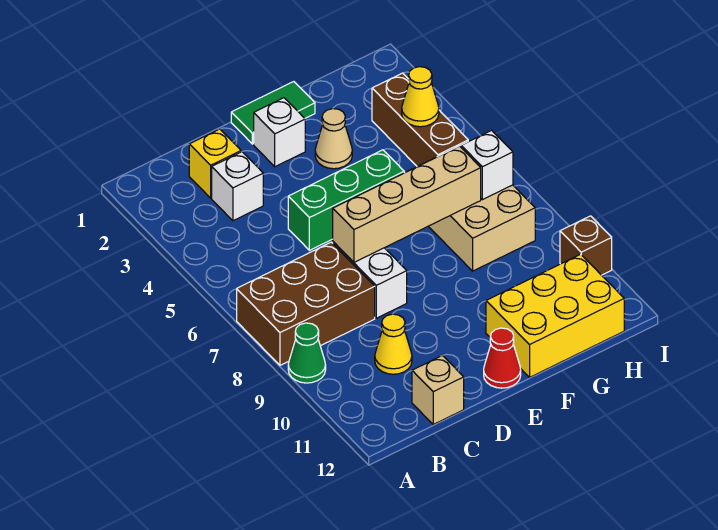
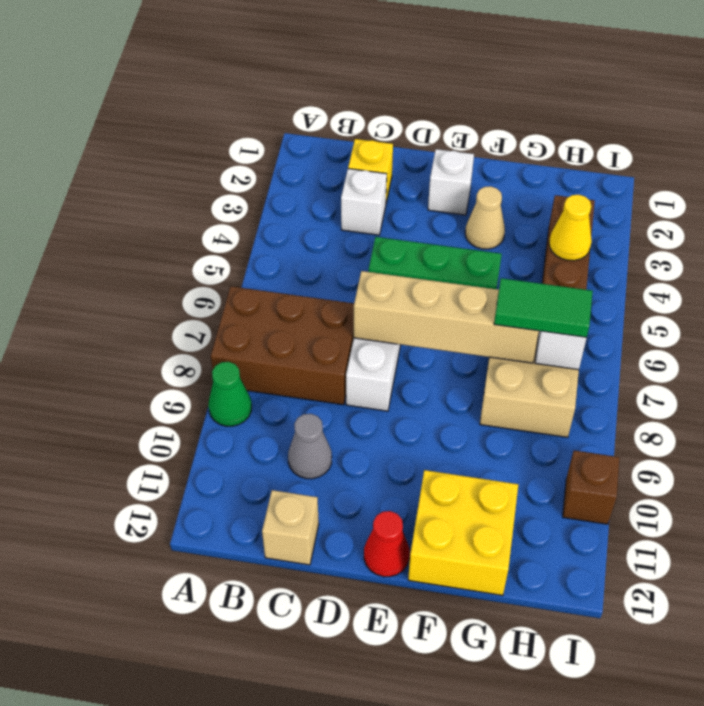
yellow cone C10 level 1 -> grey cone C10 level 1
green tile E1:F1 level 1 -> green tile G7:H7 level 3
yellow brick F11:H12 level 1 -> yellow brick F11:G12 level 1

